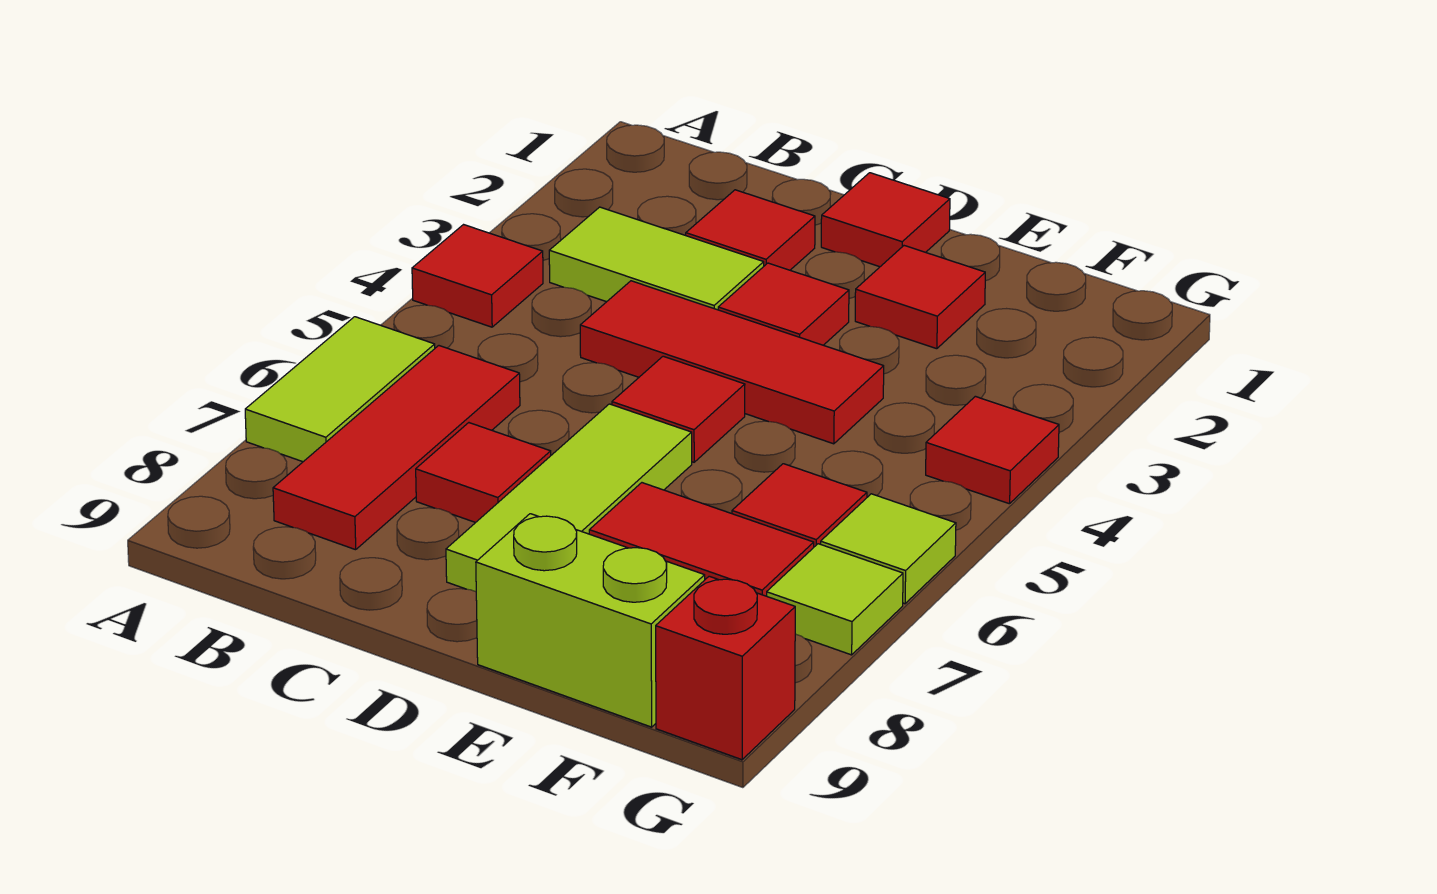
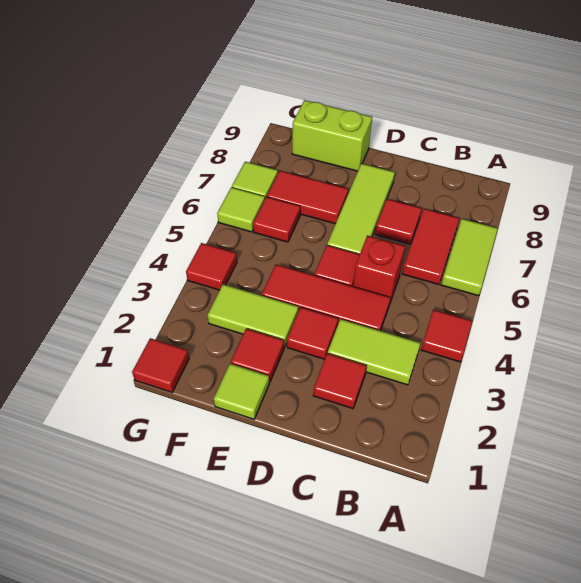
red tile B6:B8 level 1 -> red tile B6:B7 level 1
red tile D1 level 1 -> red tile G1 level 1
none -> lime tile E1 level 1
none -> lime tile E3:F3 level 1
red brick G9 level 1 -> red brick C5 level 1

